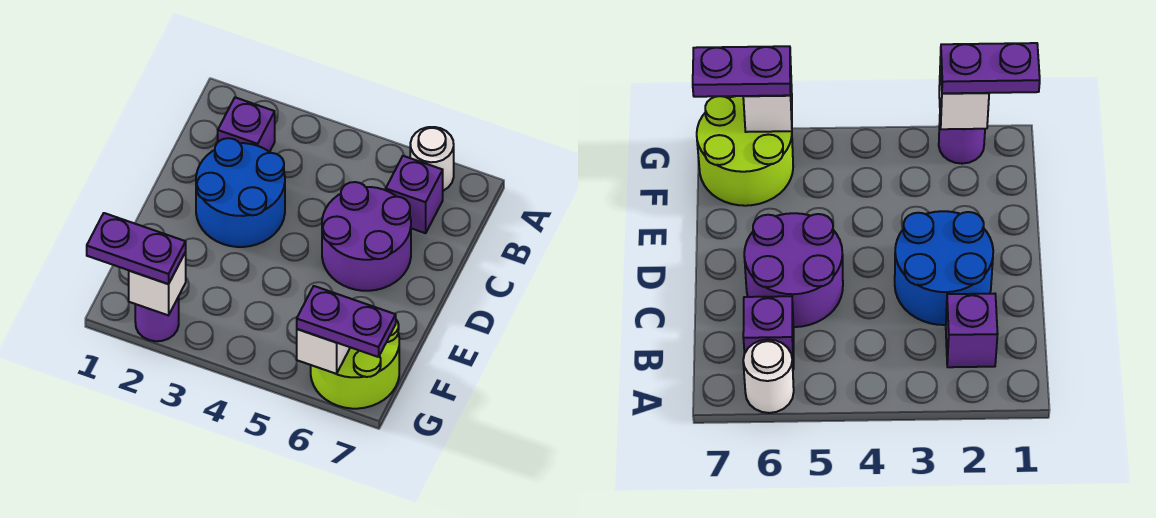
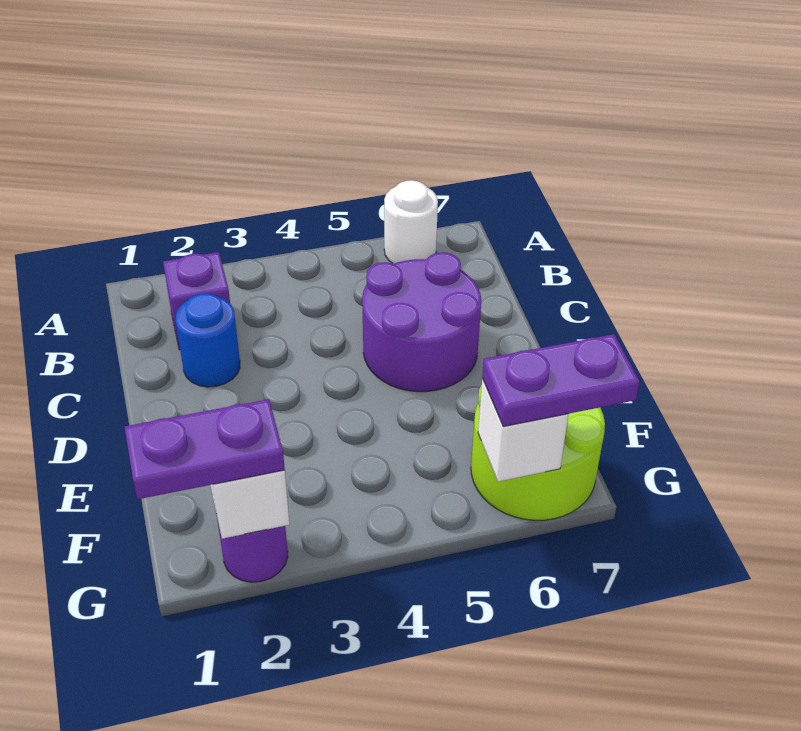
purple brick B6 level 1 -> none
blue round brick C2:D3 level 1 -> blue round brick C2 level 1

